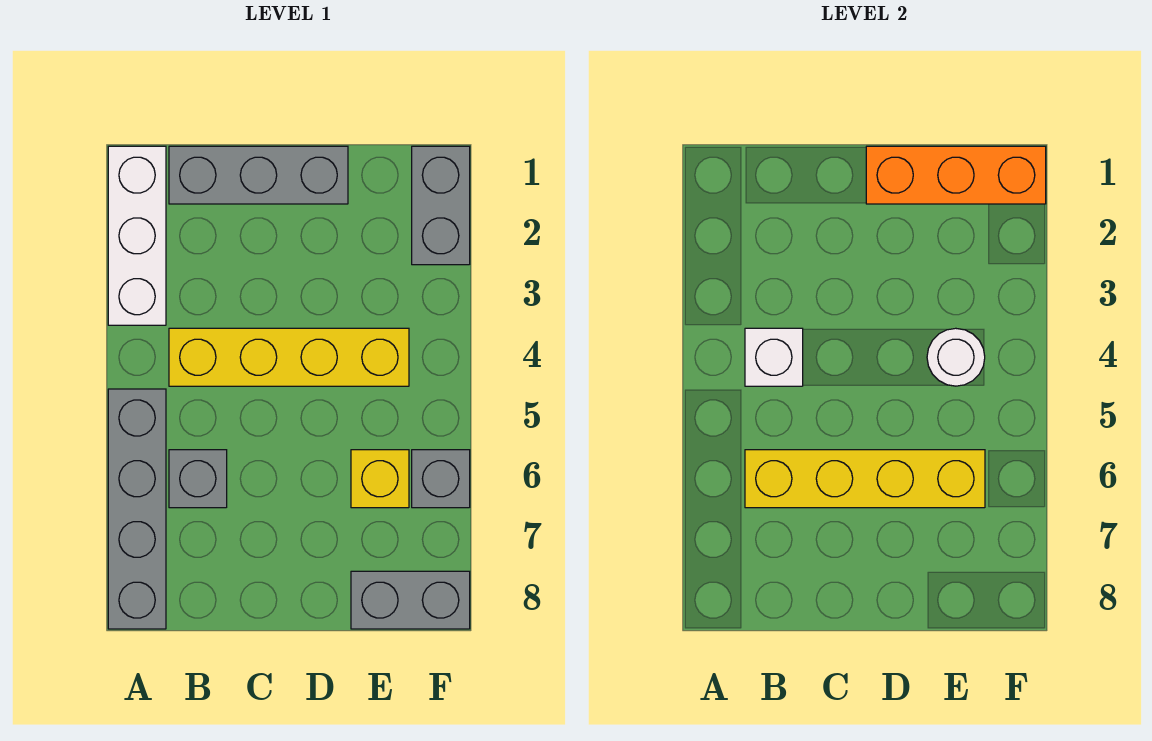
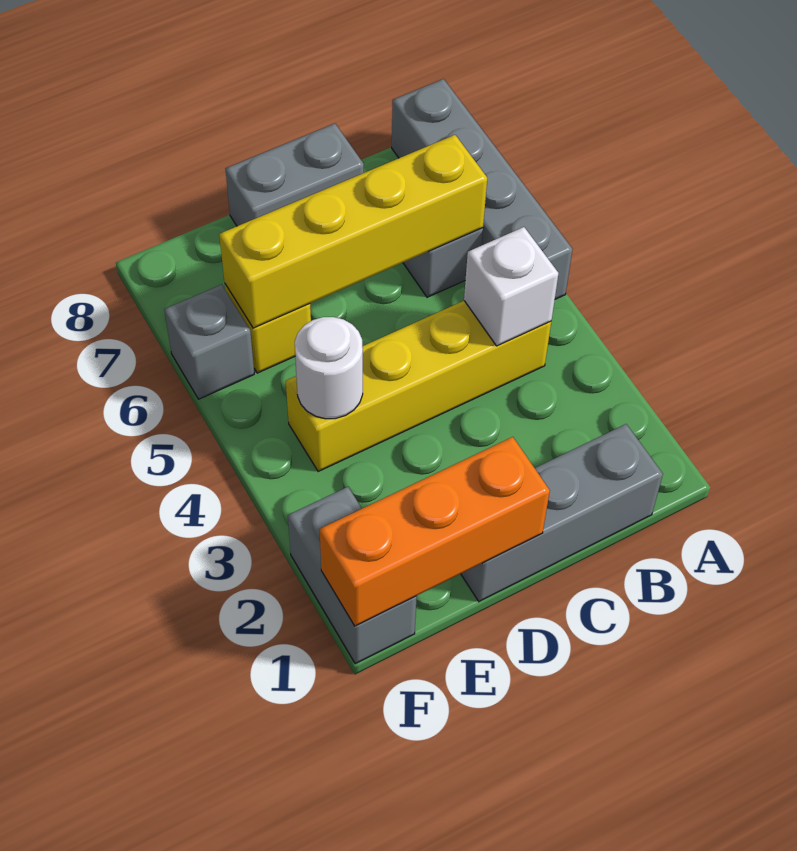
white brick A1:A3 level 1 -> none
grey brick E8:F8 level 1 -> grey brick C8:D8 level 1

